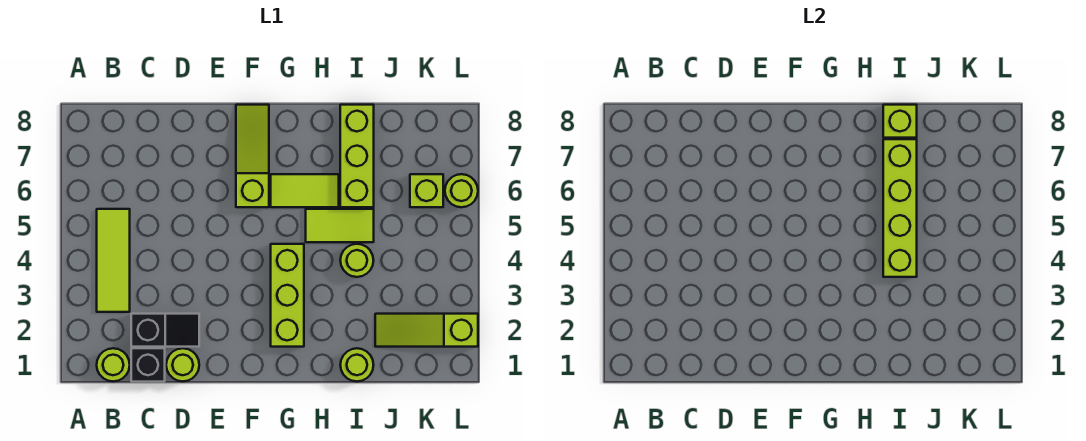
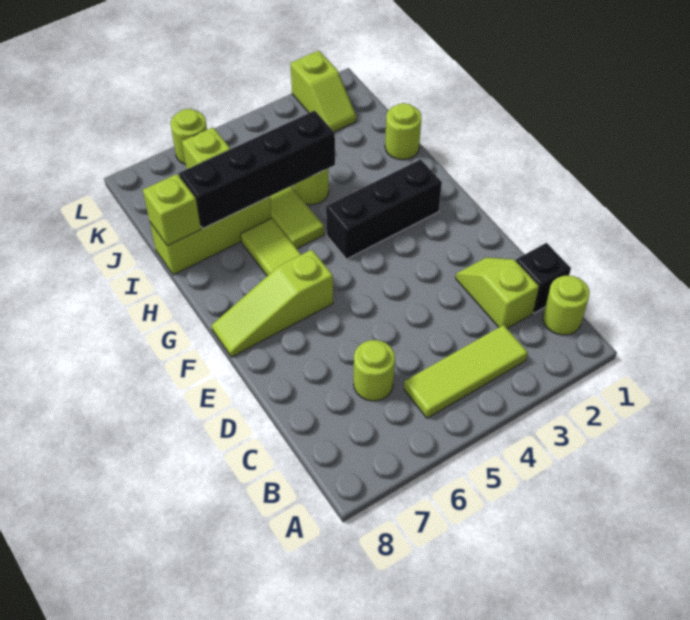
black slope C2:D2 level 1 top C -> lime slope C2:D2 level 1 top C
lime round brick D1 level 1 -> lime round brick C6 level 1
lime brick G2:G4 level 1 -> black brick G2:G4 level 1
lime brick I4:I7 level 2 -> black brick I4:I7 level 2
lime slope J2:L2 level 1 top L -> lime slope K2:L2 level 1 top L

